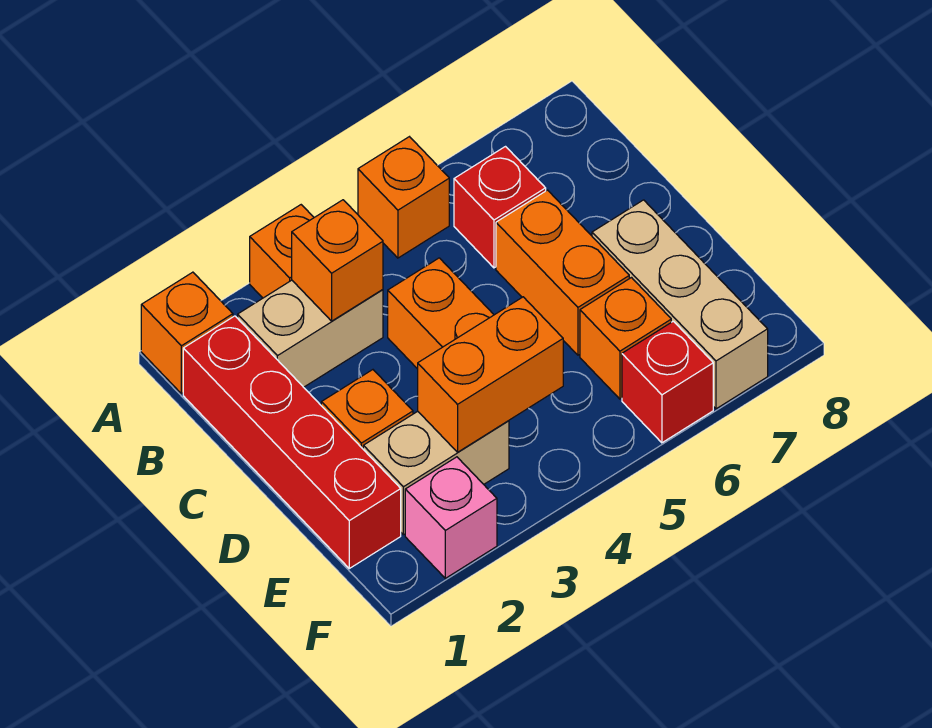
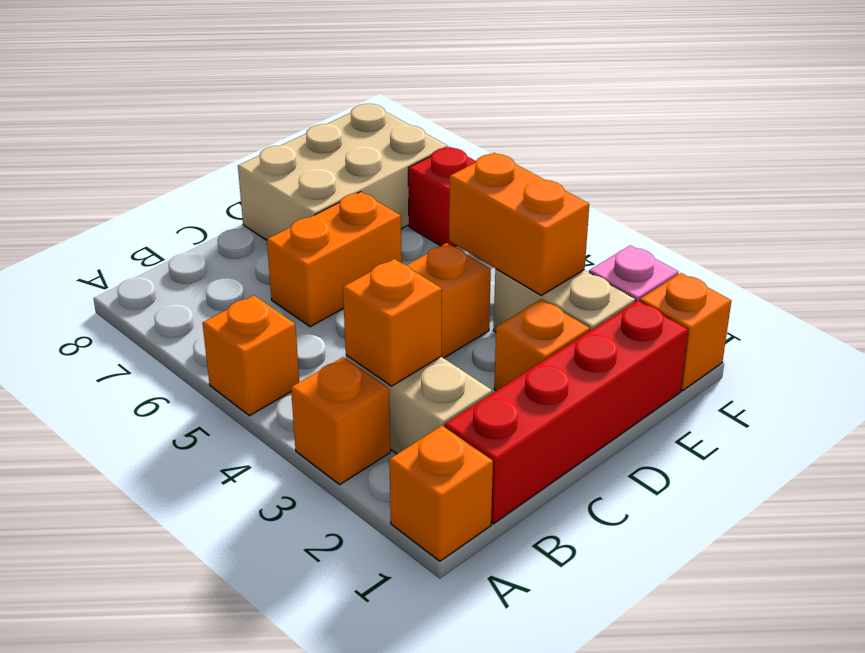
red brick B6 level 1 -> none
tan brick D7:F7 level 1 -> tan brick D7:F8 level 1
orange brick E6 level 1 -> orange brick F1 level 1

